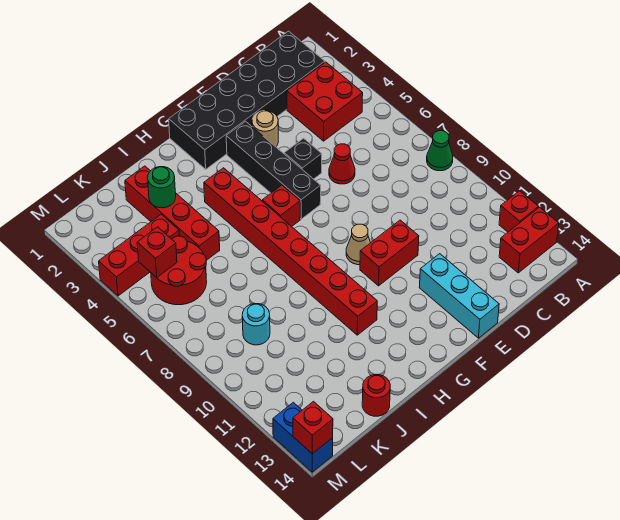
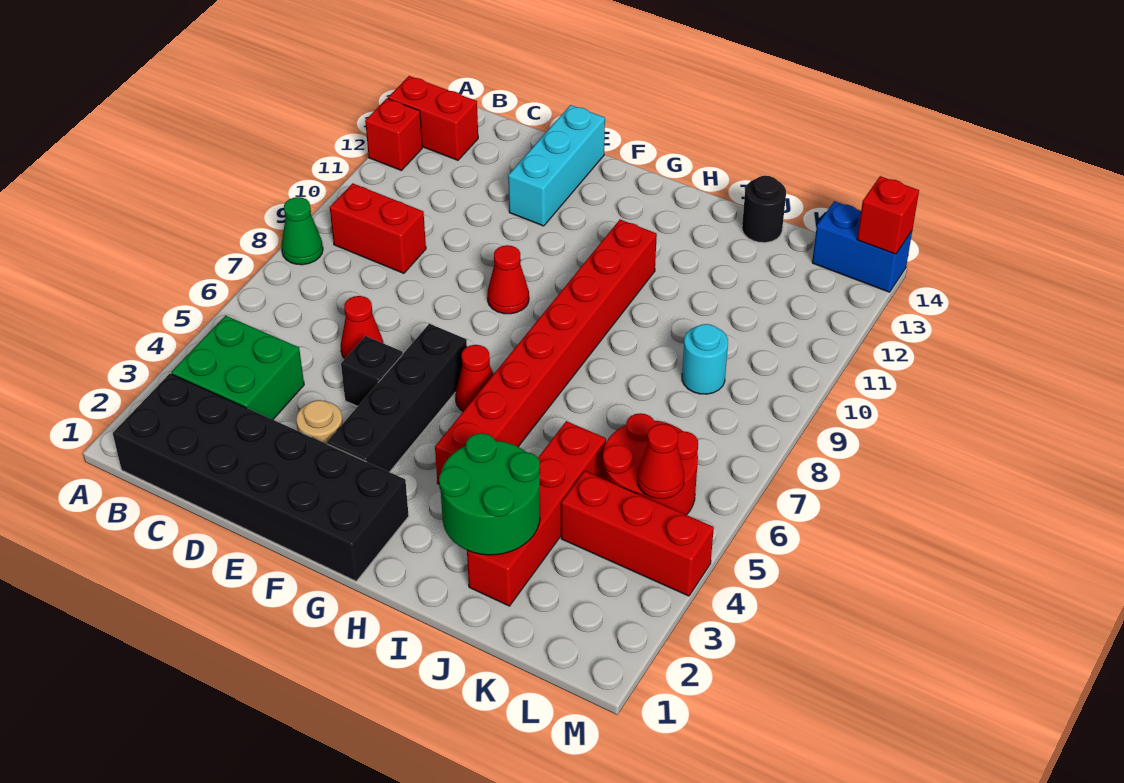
red brick B3:C4 level 1 -> green brick B3:C4 level 1
red brick E10:F10 level 1 -> red brick B9:C9 level 1
tan cone F9 level 1 -> red cone F9 level 1
red brick G6 level 1 -> red cone G6 level 1
green round brick J3 level 2 -> green round brick I2:J3 level 2
red round brick J14 level 1 -> black round brick J14 level 1
red brick L5 level 2 -> red cone L5 level 2
blue brick M13:M14 level 1 -> blue brick L14:M14 level 1

